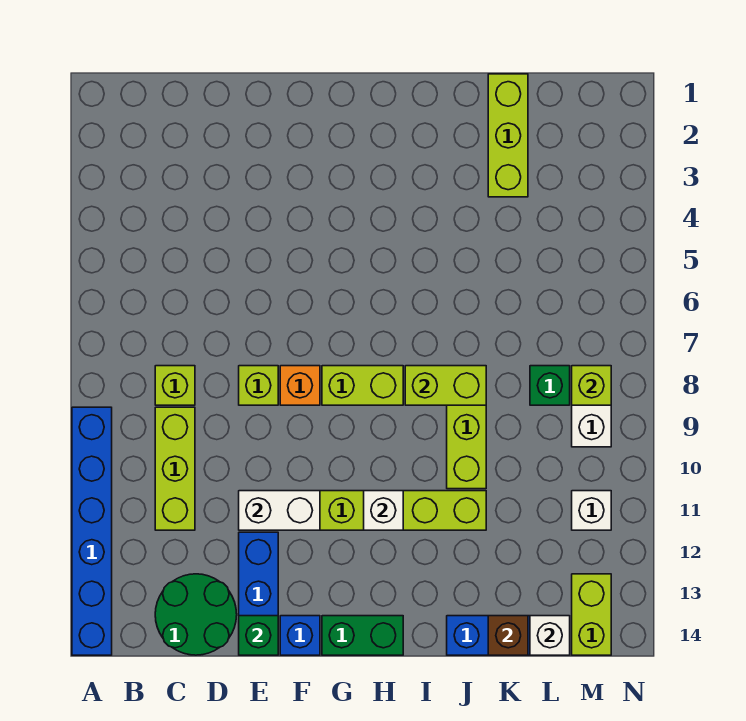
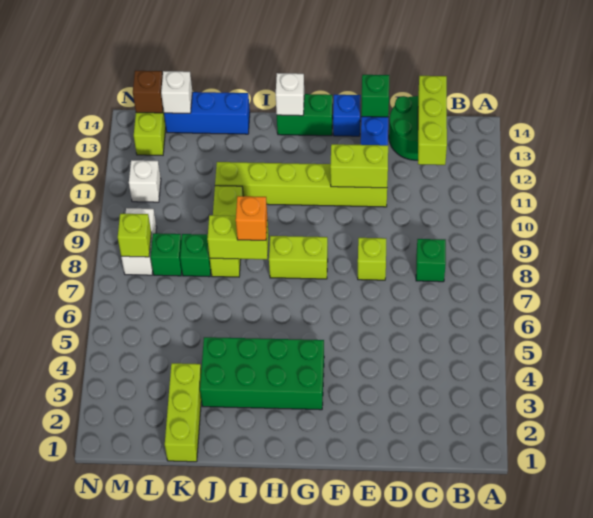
blue brick A9:A14 level 1 -> none
lime brick C8 level 1 -> green brick C8 level 1
lime brick C9:C11 level 1 -> lime brick C12:C14 level 2
white brick E11:F11 level 2 -> lime brick E11:F11 level 2
orange brick F8 level 1 -> orange brick I8 level 3
none -> green brick G3:J4 level 1
white brick H11 level 2 -> white brick H14 level 2
none -> green brick K8 level 1
brown brick K14 level 2 -> brown brick M14 level 2

